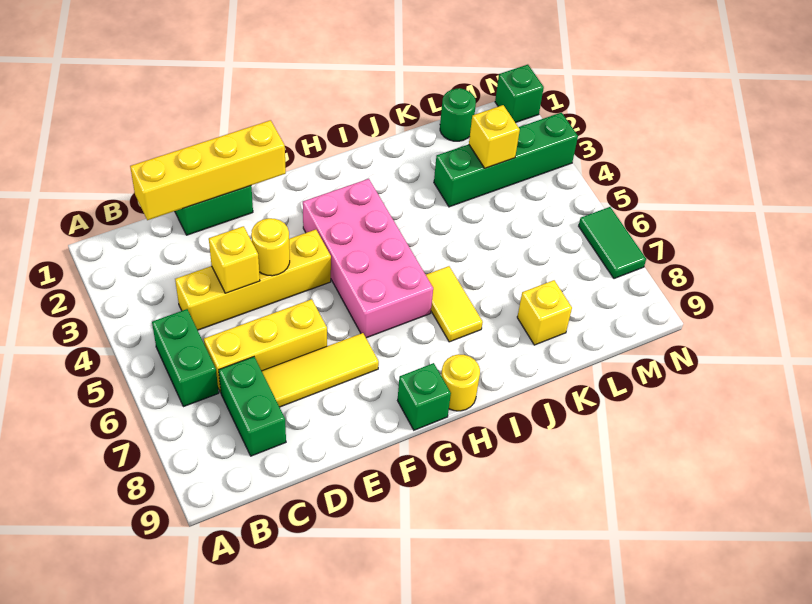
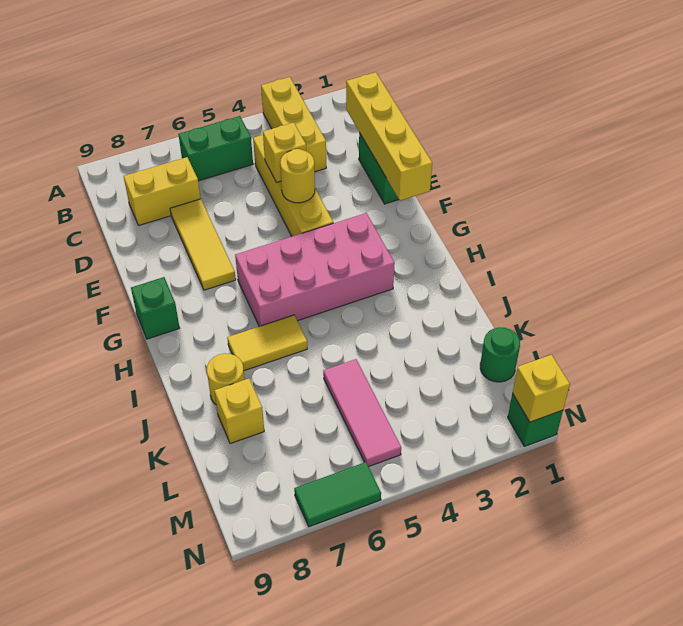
yellow brick C6:E6 level 1 -> yellow brick A3:C3 level 1
green brick C7:C8 level 1 -> yellow brick C7:C8 level 1
yellow round brick H9 level 1 -> yellow round brick J8 level 1
green brick K3:N3 level 1 -> none
none -> pink tile K5:M5 level 1
yellow brick L3 level 2 -> yellow brick N1 level 2

